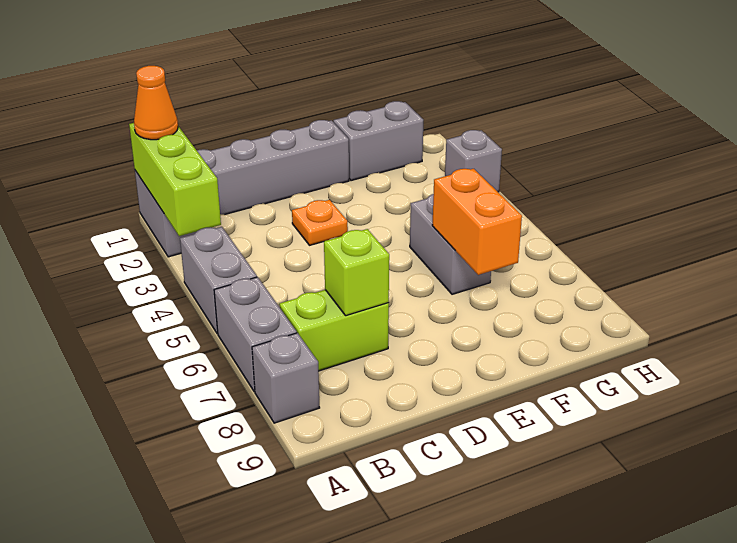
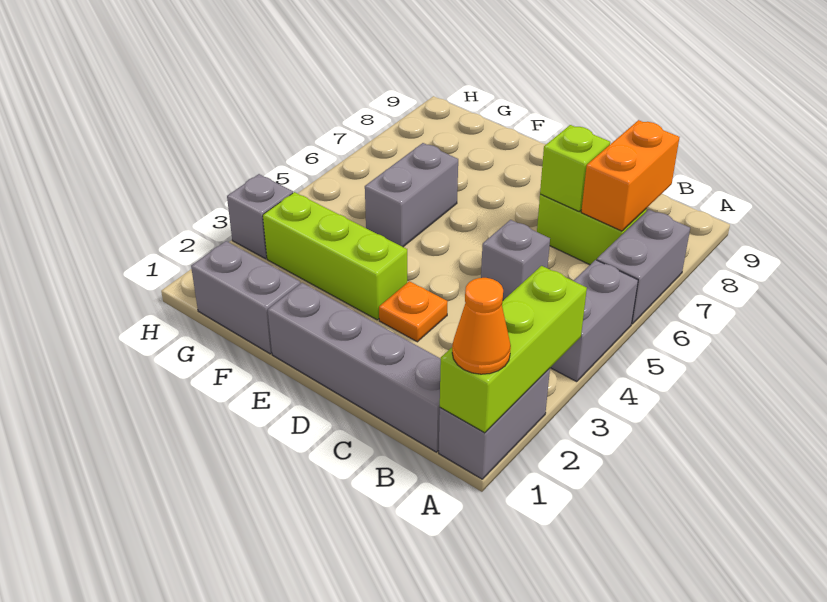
grey brick A8 level 1 -> grey brick C5 level 1
none -> lime brick E3:G3 level 1
orange brick F6:F7 level 2 -> orange brick B7:B8 level 2

